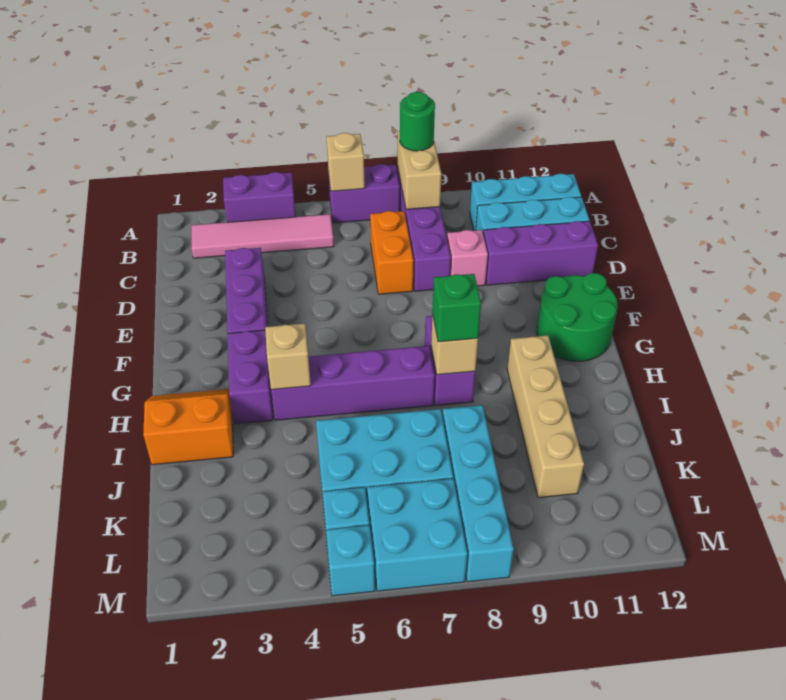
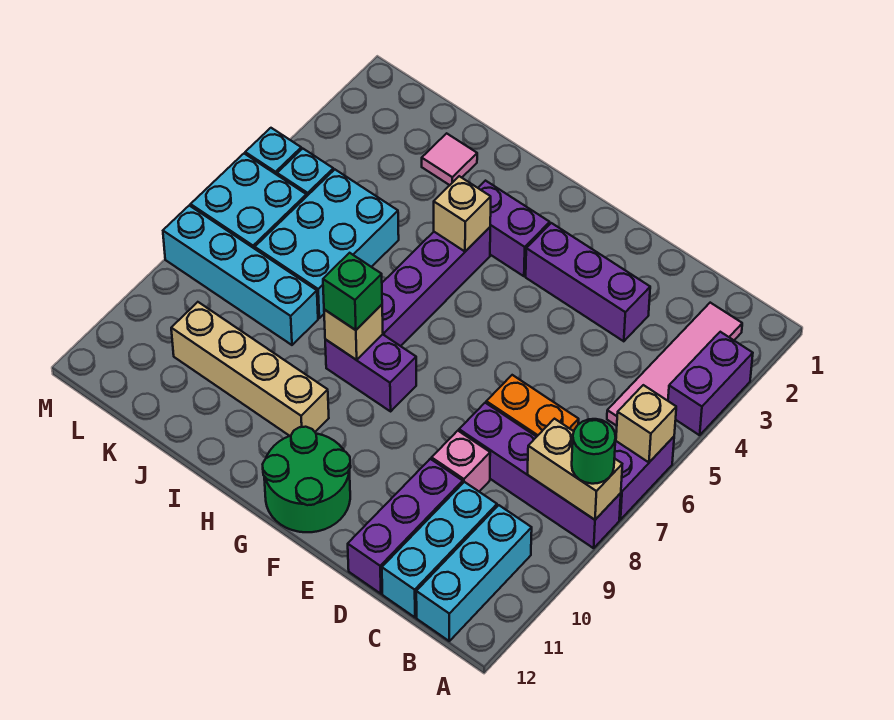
orange slope H1:I2 level 1 top I -> none
none -> pink tile J2 level 1

